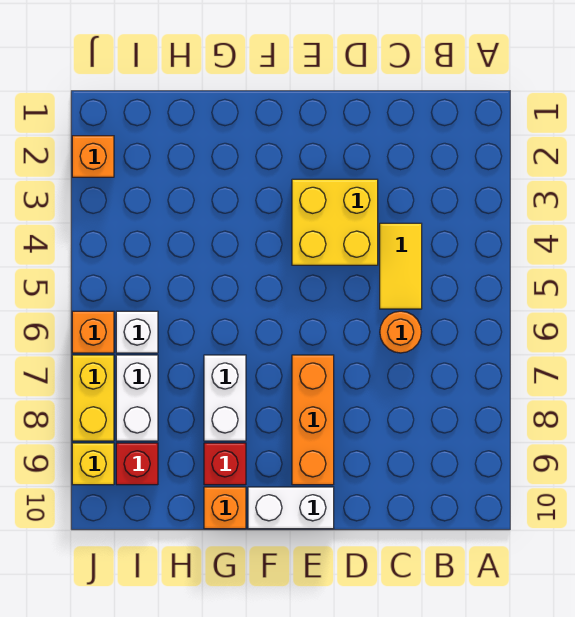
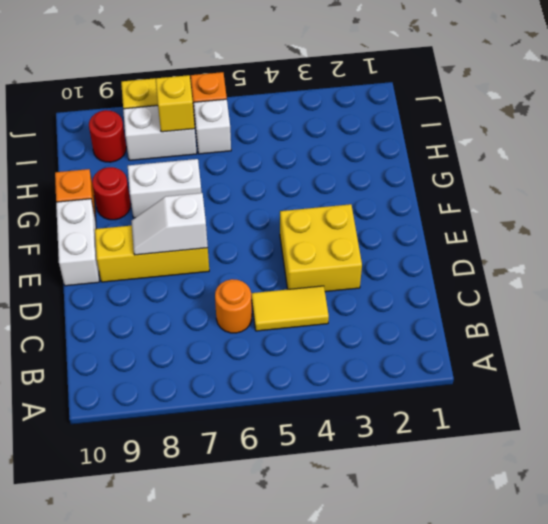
orange brick E7:E9 level 1 -> yellow brick E7:E9 level 1
none -> white slope E7:E8 level 2 top 7
red brick G9 level 1 -> red round brick G9 level 1
red brick I9 level 1 -> red round brick I9 level 1
orange brick J2 level 1 -> none
yellow brick J9 level 1 -> yellow brick I7 level 2

